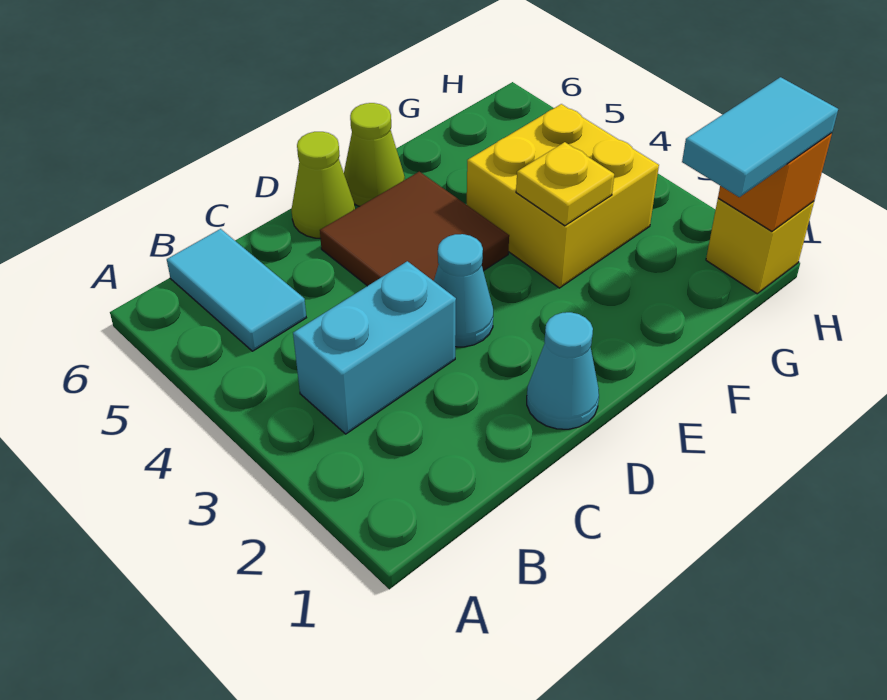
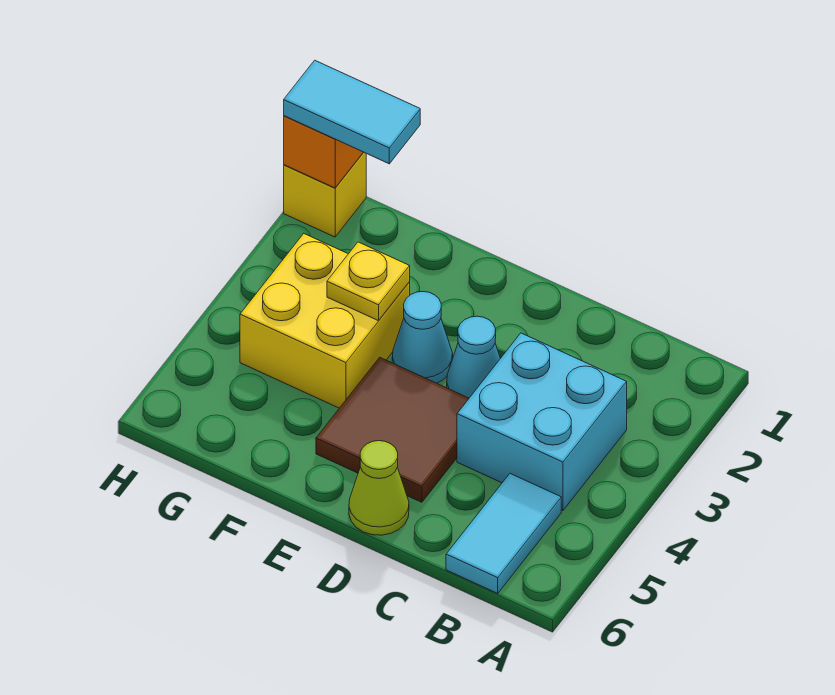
cyan brick B3:C3 level 1 -> cyan brick B3:C4 level 1
cyan cone D1 level 1 -> cyan cone E3 level 1
lime cone E6 level 1 -> none

